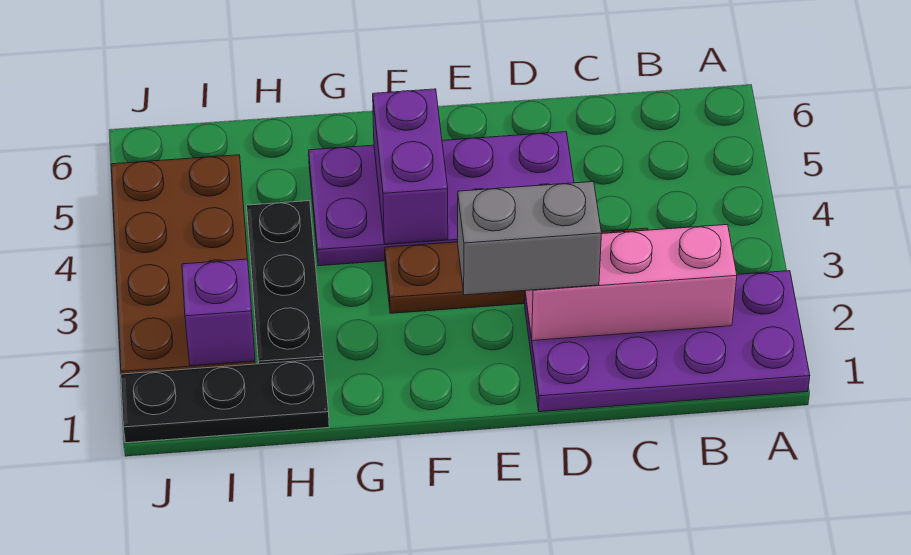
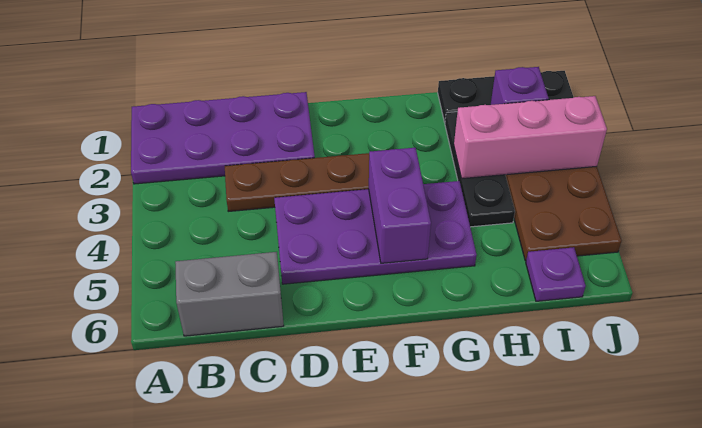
pink brick B2:D2 level 2 -> pink brick H3:J3 level 2
grey brick D2:E2 level 3 -> grey brick B6:C6 level 1
none -> purple plate I6 level 1

